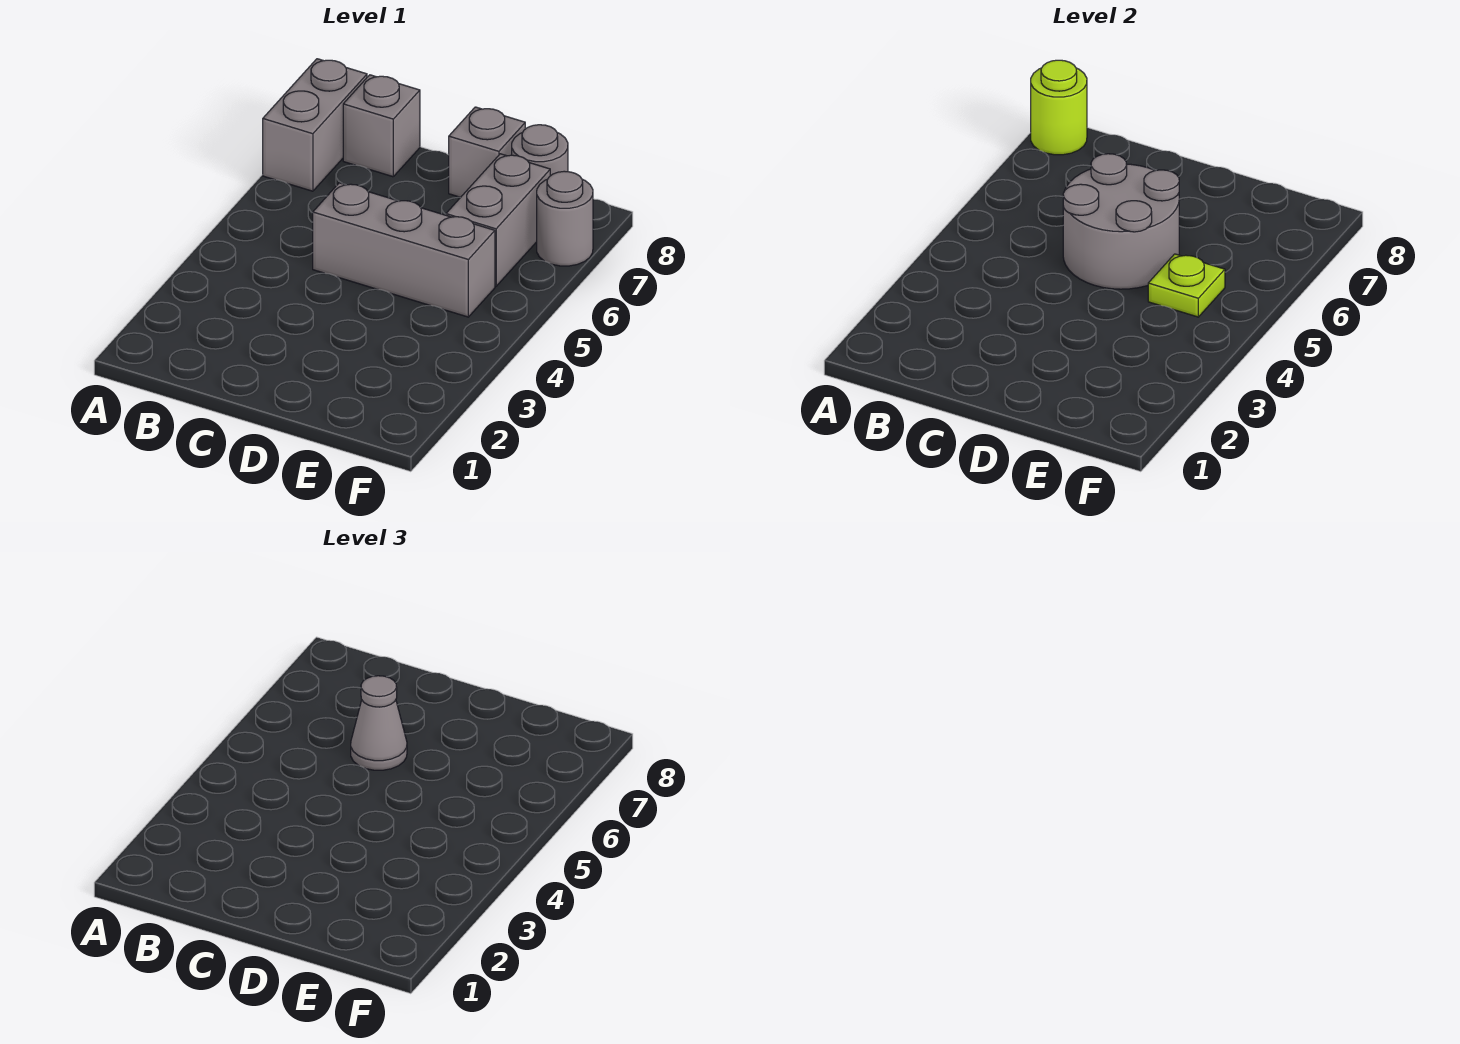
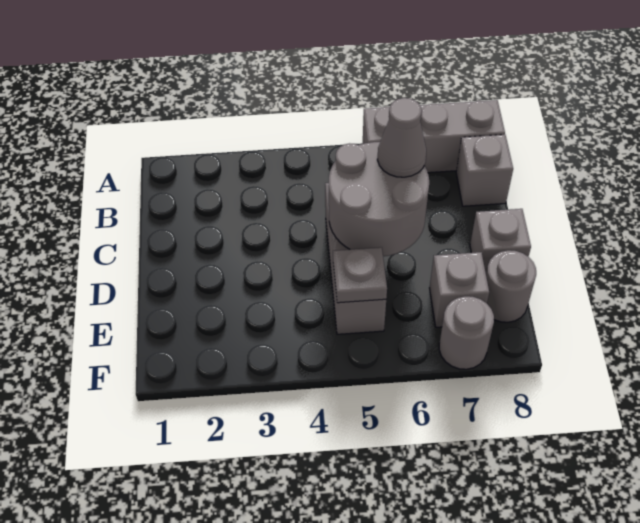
grey brick A7:A8 level 1 -> grey brick A6:A8 level 1
lime round brick A8 level 2 -> none
lime plate E5 level 2 -> grey plate E5 level 2
grey brick E6:E7 level 1 -> grey brick E7 level 1

